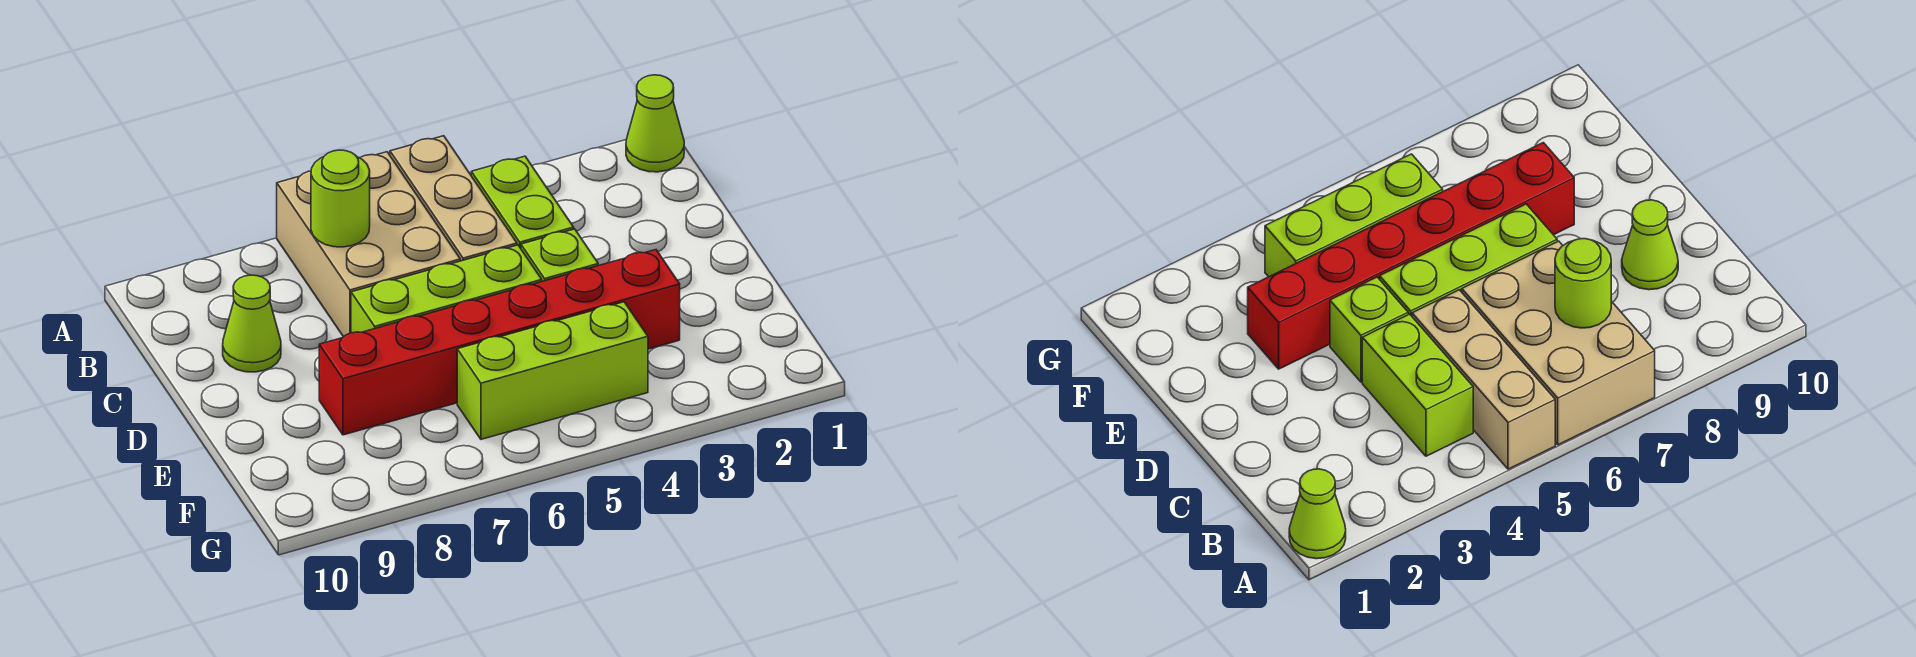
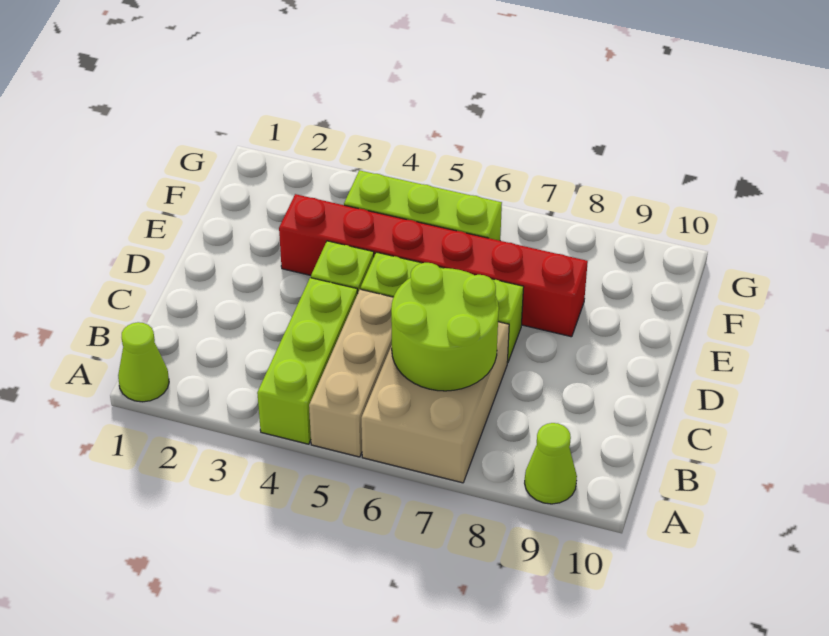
lime brick B4:C4 level 1 -> lime brick A4:C4 level 1
lime round brick B7 level 2 -> lime round brick B6:C7 level 2
lime cone C9 level 1 -> lime cone A9 level 1

